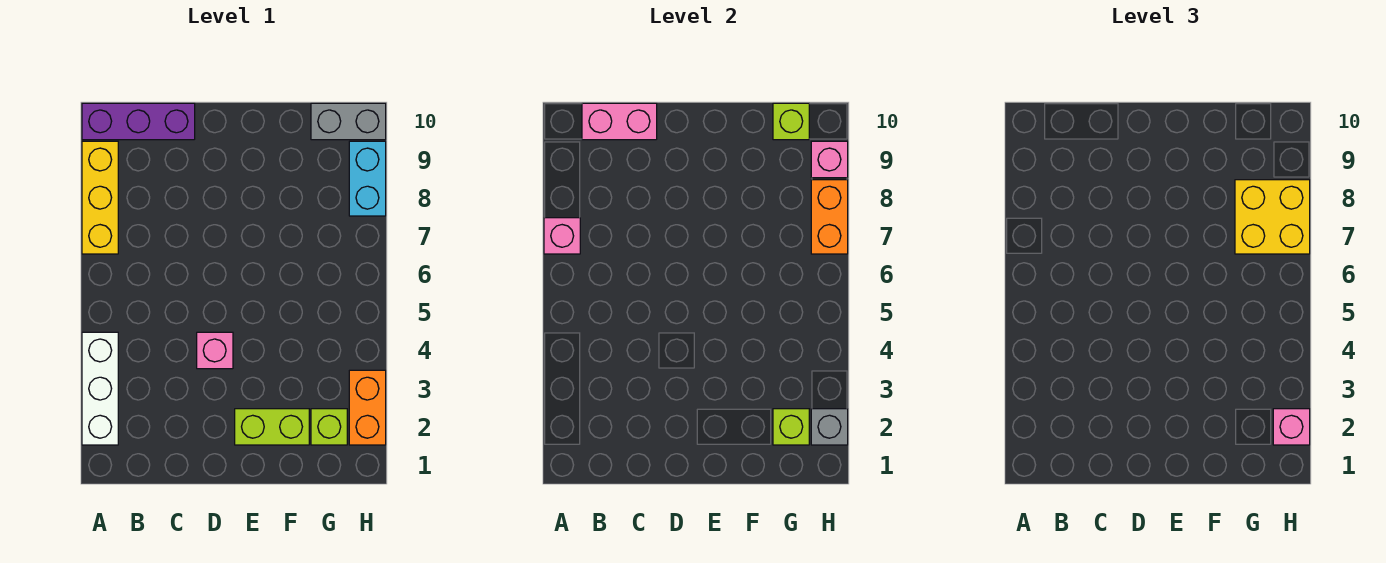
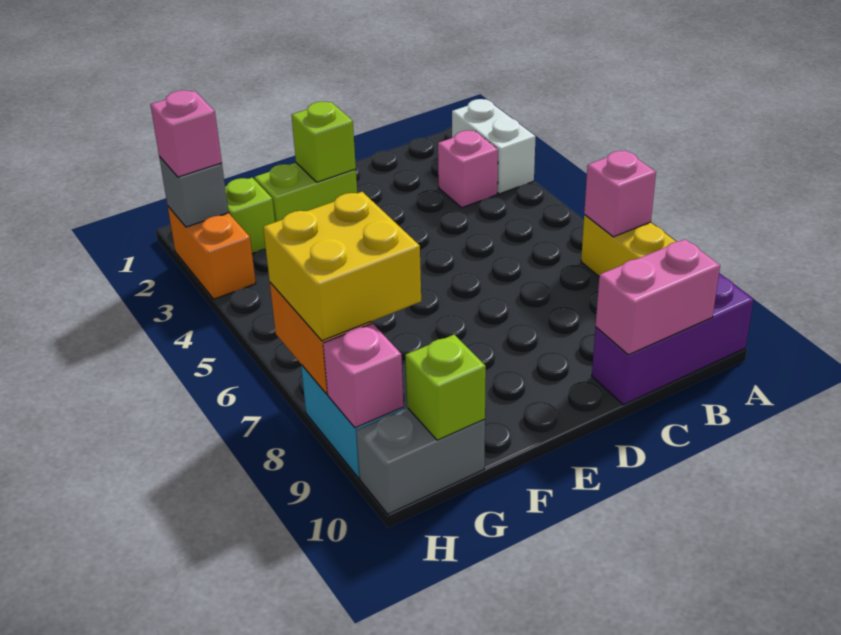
white brick A2:A4 level 1 -> white brick A2:A3 level 1
pink brick D4 level 1 -> pink brick B3 level 1
lime brick G2 level 2 -> lime brick E2 level 2

